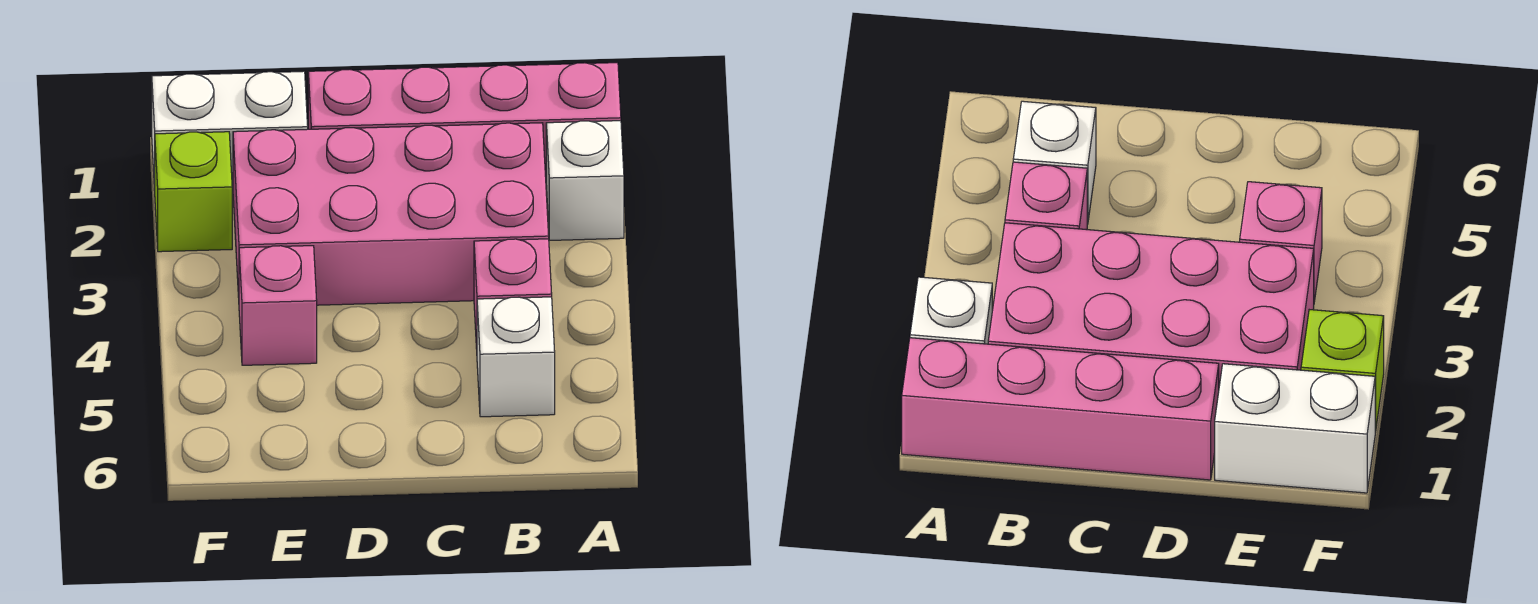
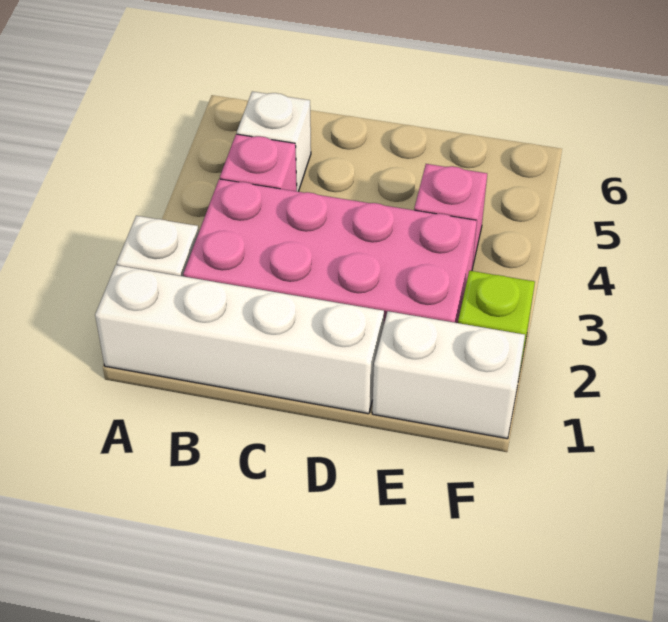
pink brick A1:D1 level 1 -> white brick A1:D1 level 1

